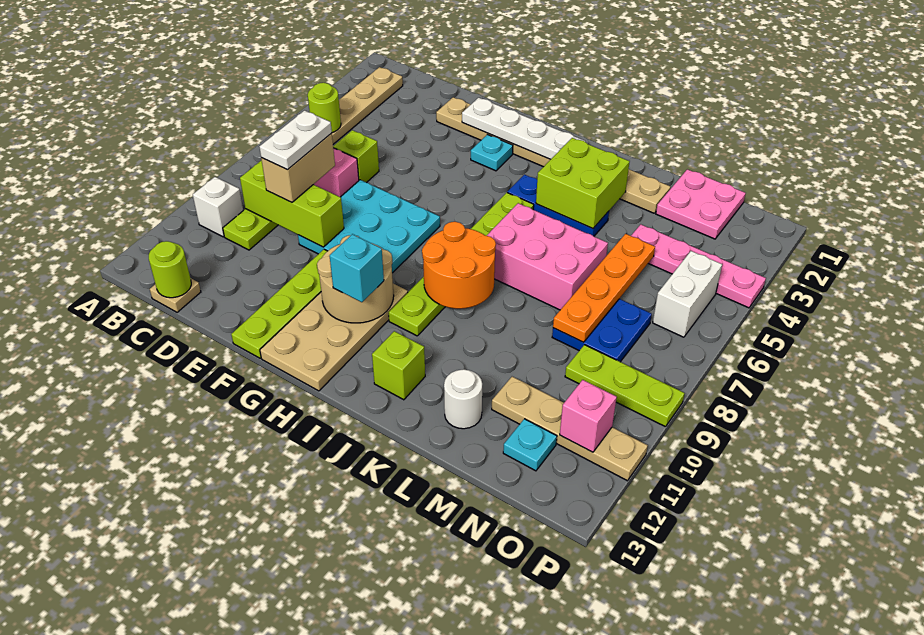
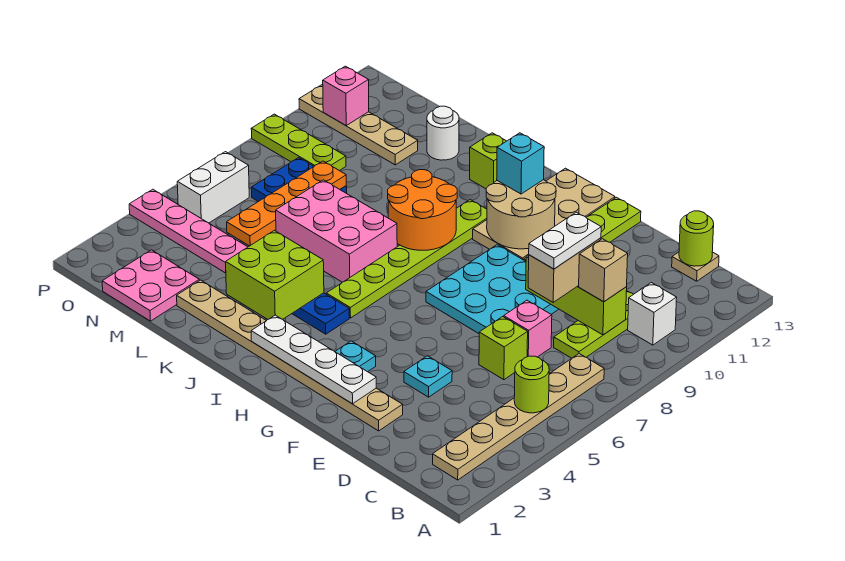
none -> tan brick C9 level 3
cyan plate N12 level 1 -> cyan plate E4 level 1

